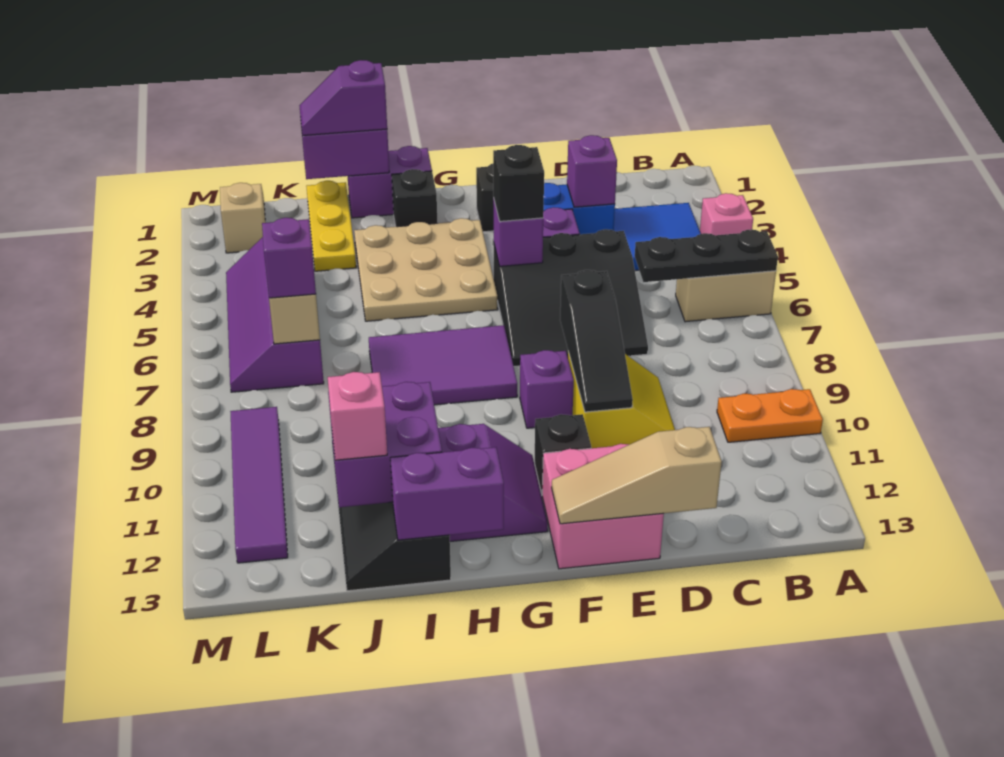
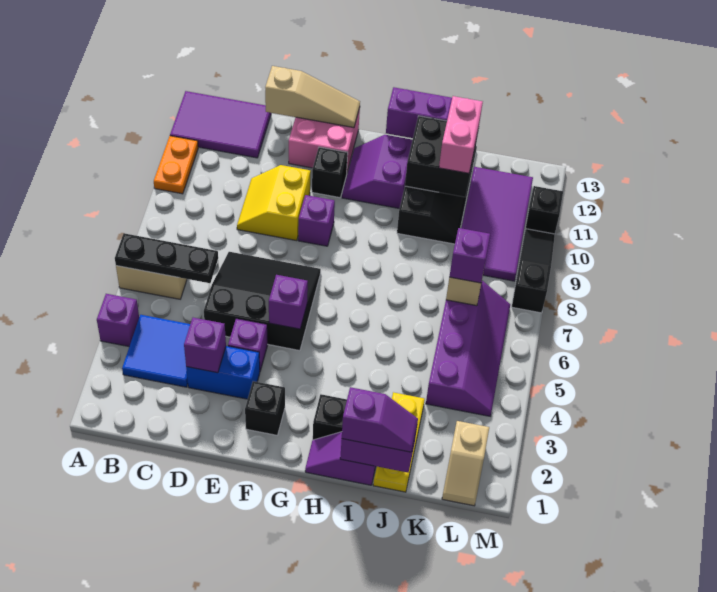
pink brick A4 level 1 -> purple brick A4 level 1
orange plate A10:B10 level 1 -> orange plate A10:A11 level 1
black slope E8:E10 level 2 top 8 -> black slope M8:M10 level 1 top 8
black brick F5 level 3 -> black brick M11 level 1
tan plate G3:I5 level 1 -> none
purple tile G7:I8 level 1 -> purple tile A12:C13 level 1
purple brick H1:I1 level 1 -> purple slope H1:I1 level 1 top I
purple brick I11:J12 level 2 -> black brick I11:J12 level 2
pink brick J12 level 3 -> pink brick J11:J12 level 3
purple tile L9:L12 level 1 -> purple tile K9:L12 level 1

